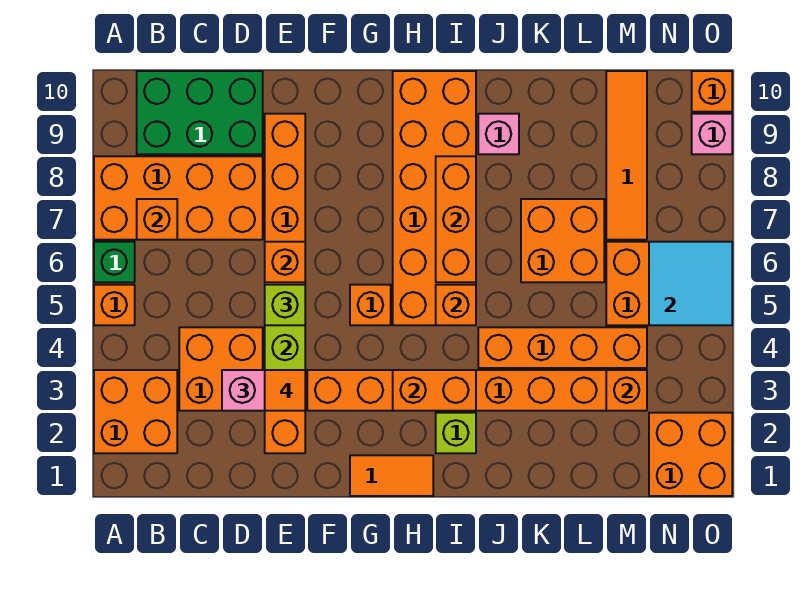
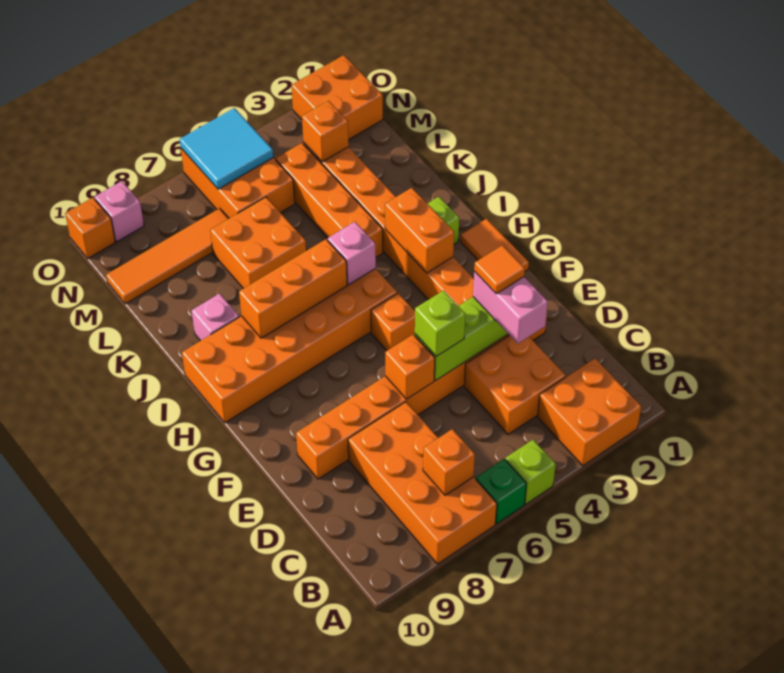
orange brick A5 level 1 -> lime brick A5 level 1
green brick B9:D10 level 1 -> none
orange brick I5 level 2 -> pink brick I5 level 2

